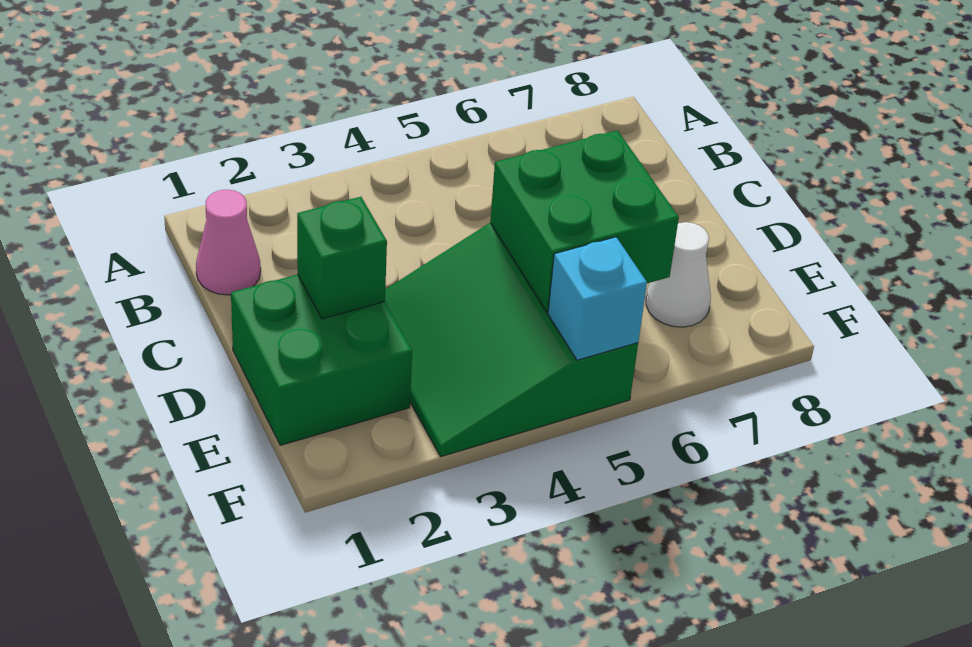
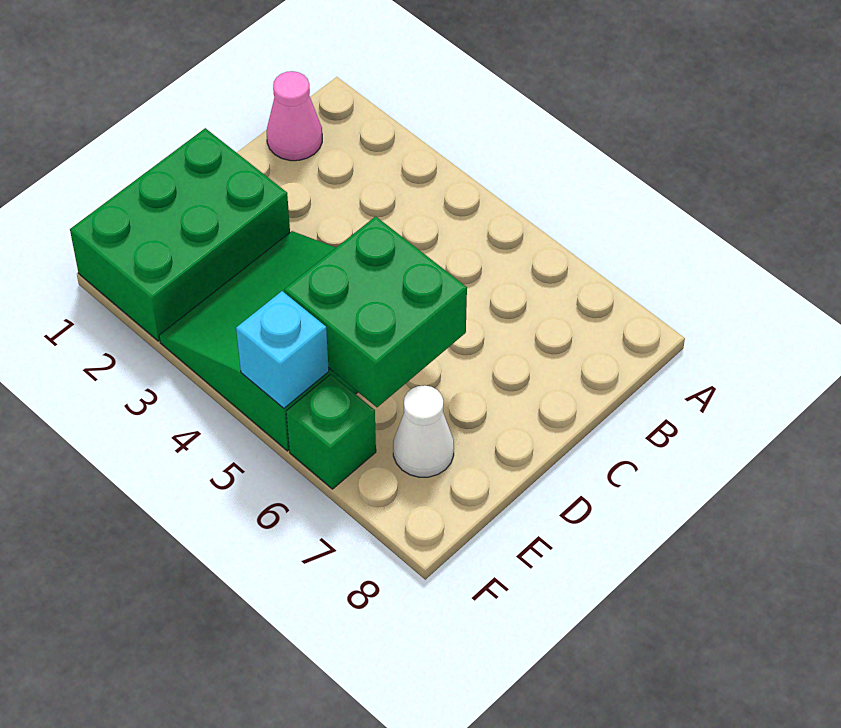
green brick D1:E2 level 1 -> green brick D1:F2 level 1
green brick D2 level 2 -> green brick F6 level 1

